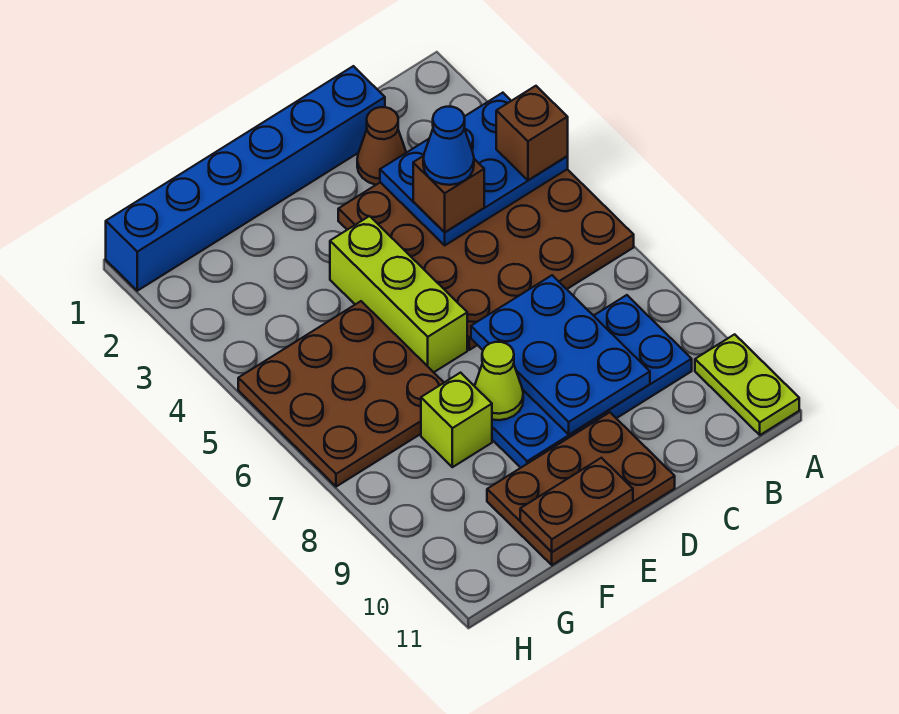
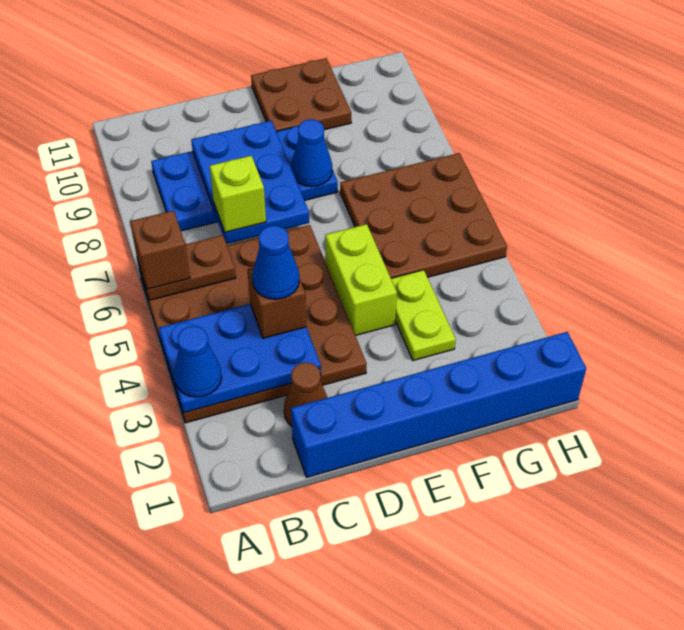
none -> blue cone A3 level 3
brown brick A4 level 3 -> brown brick A6 level 3
lime plate A10:A11 level 1 -> lime plate F3:F4 level 1
brown plate D10:F11 level 1 -> brown plate E10:F11 level 1
lime brick E4:E6 level 1 -> lime brick E4:E5 level 1
lime cone E8 level 2 -> blue cone E8 level 2
brown plate E11:F11 level 2 -> brown plate A6:B6 level 2
lime brick F8 level 1 -> lime brick C7 level 3

